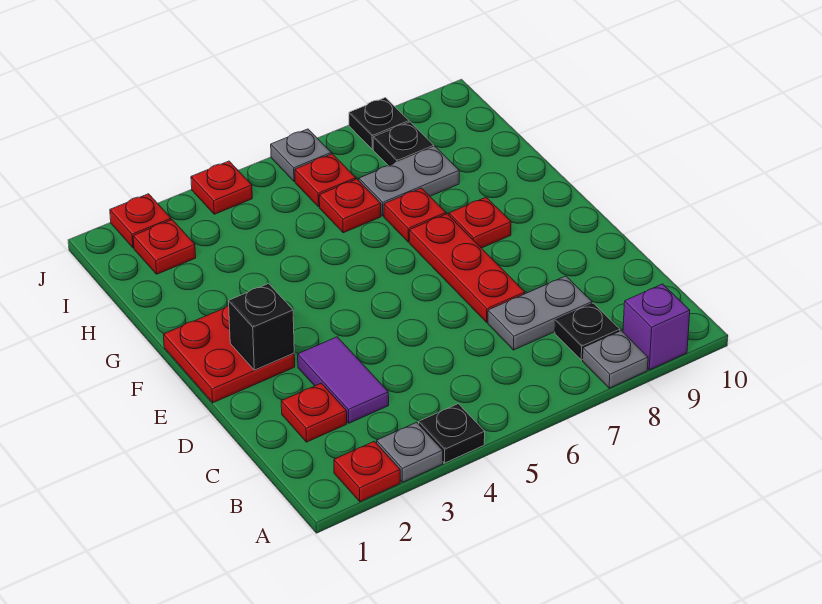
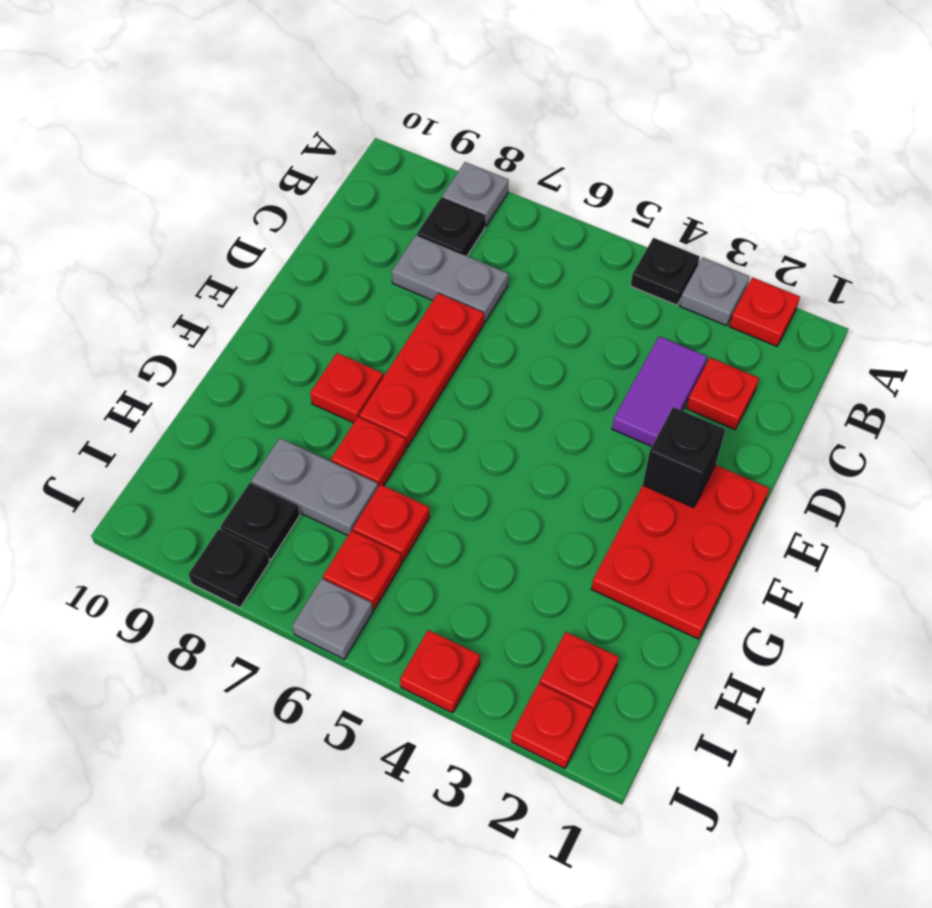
purple brick A9 level 1 -> none
red plate E1:F2 level 1 -> red plate E1:G2 level 1

